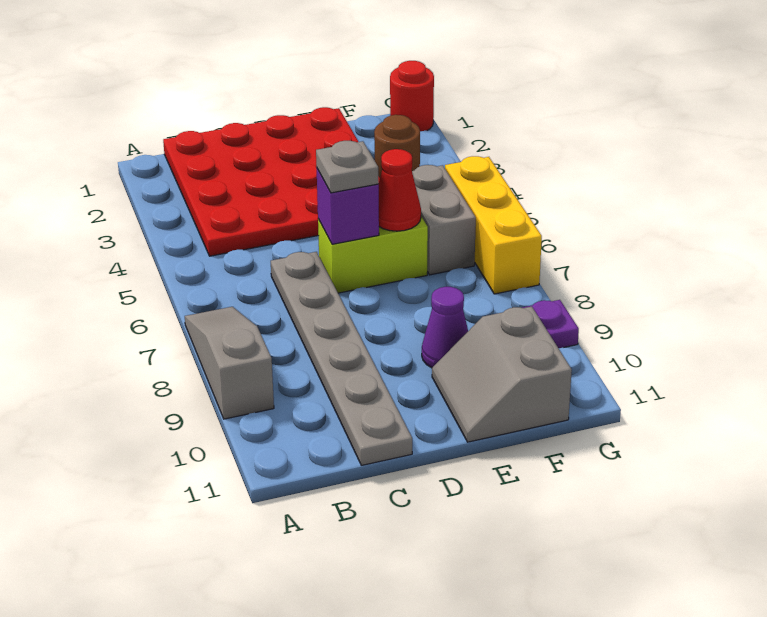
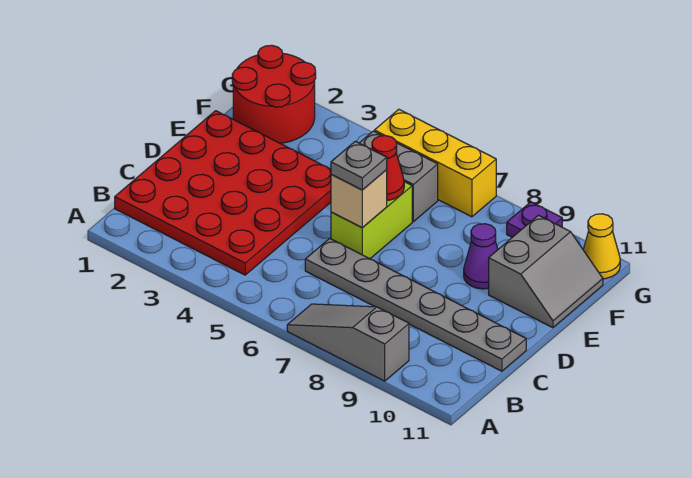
purple brick D6 level 2 -> tan brick D6 level 2
grey slope E10:F11 level 1 top F -> grey slope E10:F11 level 1 top 10
brown round brick F3 level 1 -> none
red round brick G1 level 1 -> red round brick F1:G2 level 1
none -> yellow cone G11 level 1

